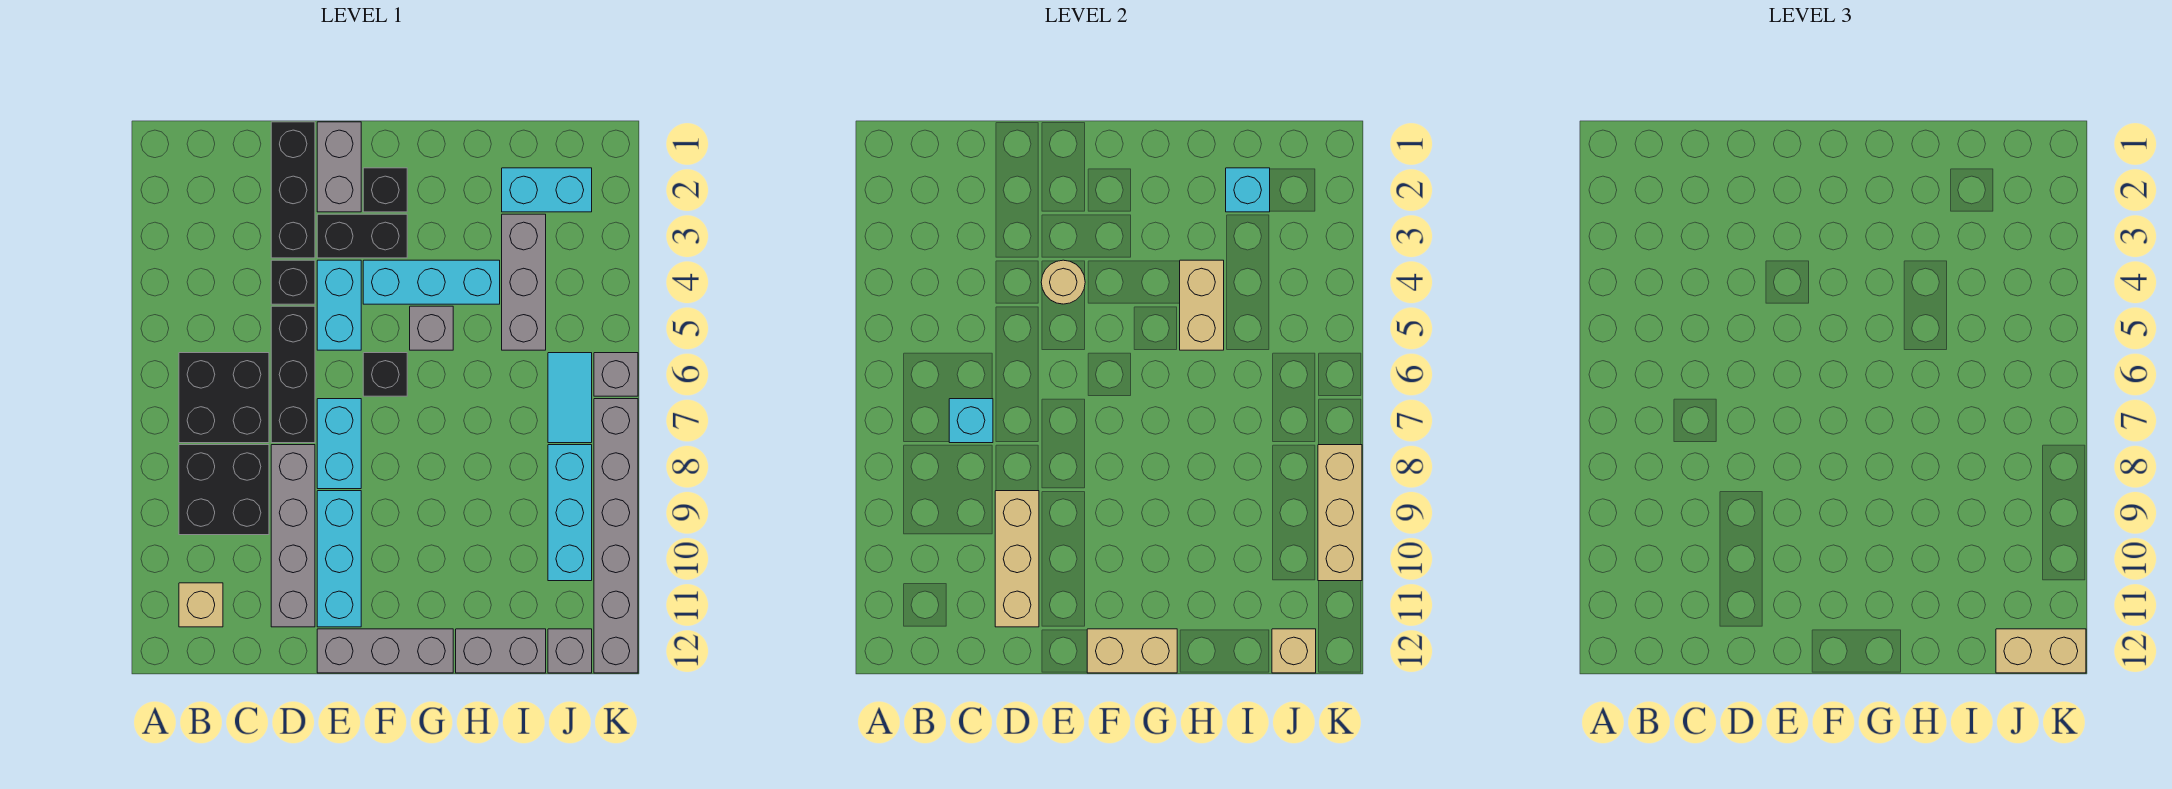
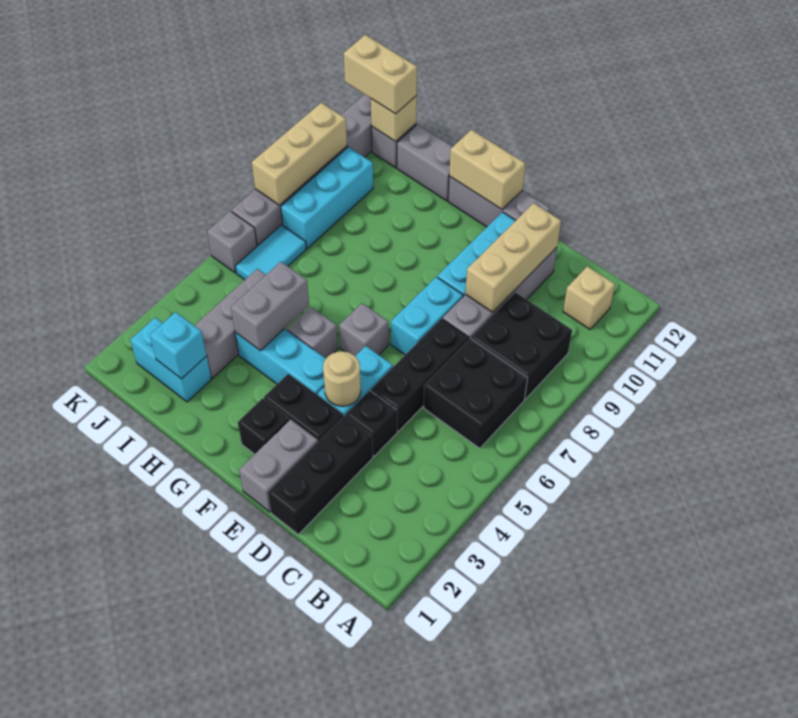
cyan brick C7 level 2 -> none
black brick F6 level 1 -> grey brick F6 level 1
tan brick H4:H5 level 2 -> grey brick H4:H5 level 2

